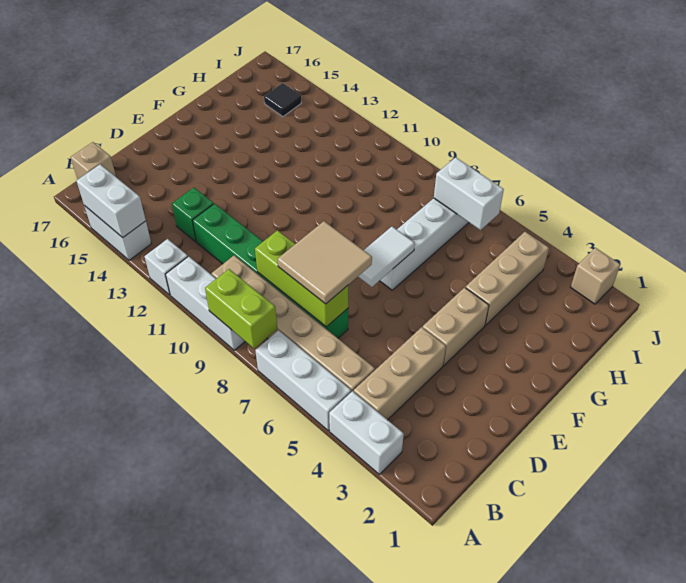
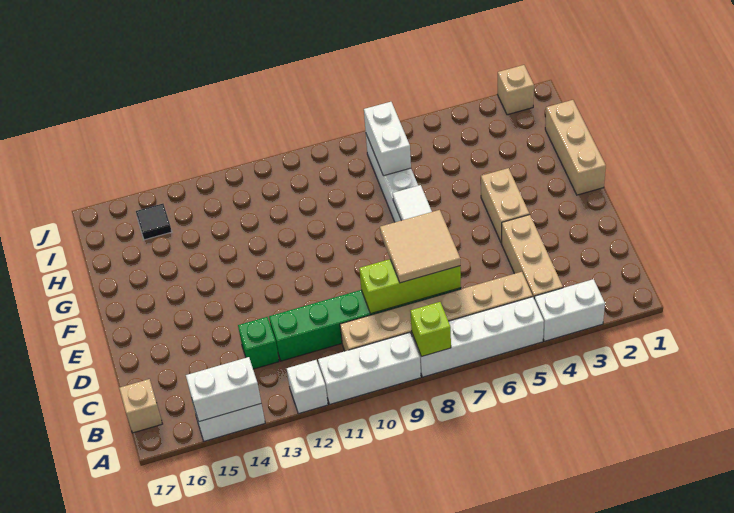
white brick A5:A7 level 1 -> white brick A5:A8 level 1
lime brick A8:A9 level 2 -> lime brick A8 level 2
tan brick G4:I4 level 1 -> tan brick F1:H1 level 1
white brick I6:I7 level 2 -> white brick H7:I7 level 2

